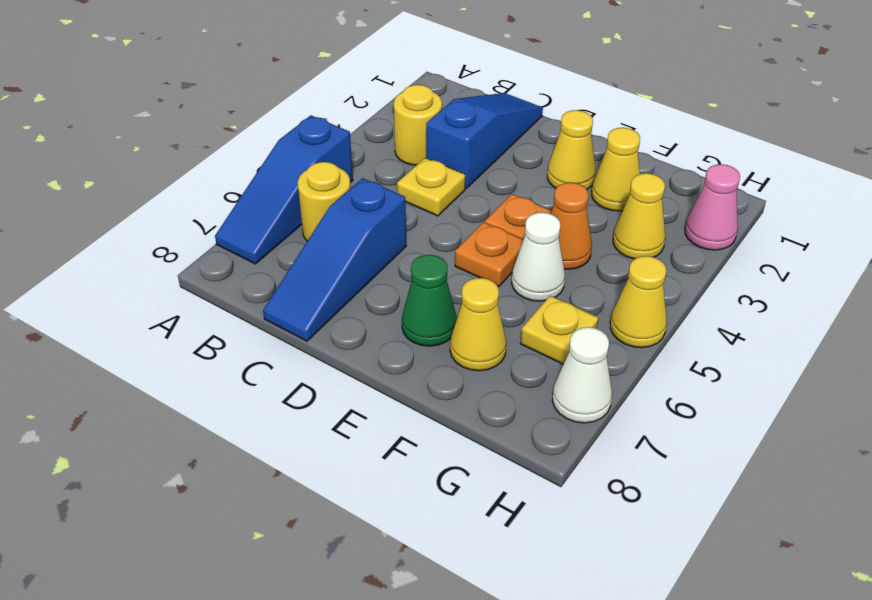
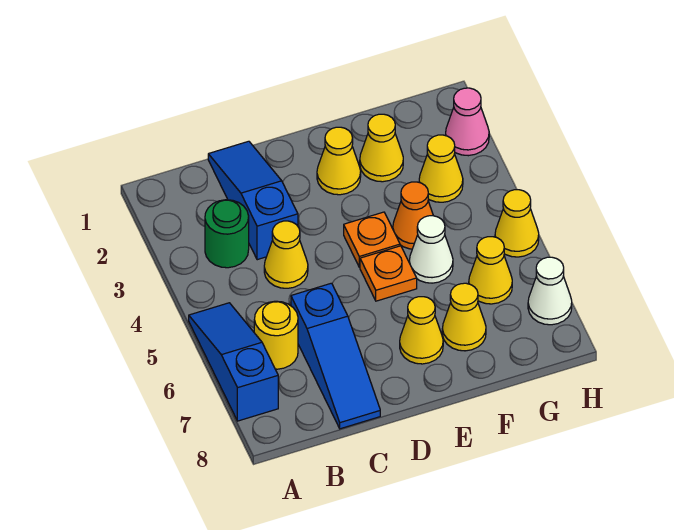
blue slope A5:A7 level 1 top 5 -> blue slope A5:A7 level 1 top 7
yellow round brick B3 level 1 -> green round brick B3 level 1
yellow plate C4 level 1 -> yellow cone C4 level 1
green cone E7 level 1 -> yellow cone E7 level 1
yellow plate G6 level 1 -> yellow cone G6 level 1

